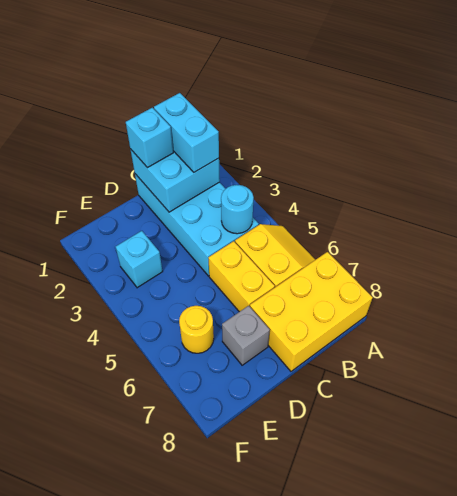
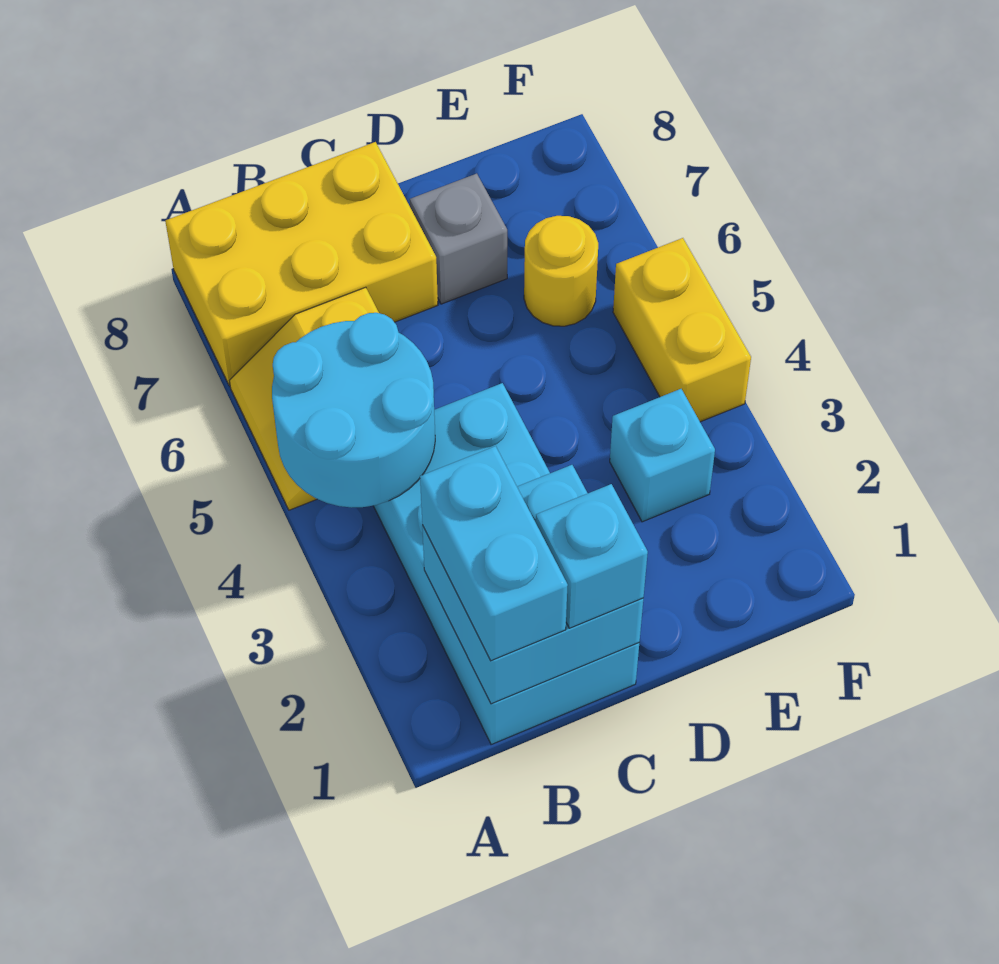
cyan round brick B4 level 2 -> cyan round brick A4:B5 level 2
yellow brick C5:C6 level 1 -> yellow brick F4:F5 level 1

